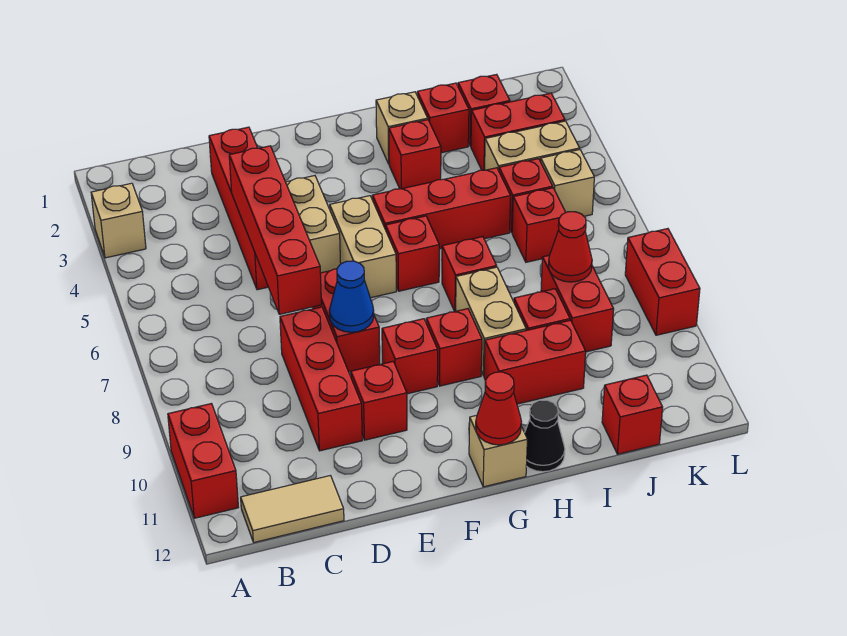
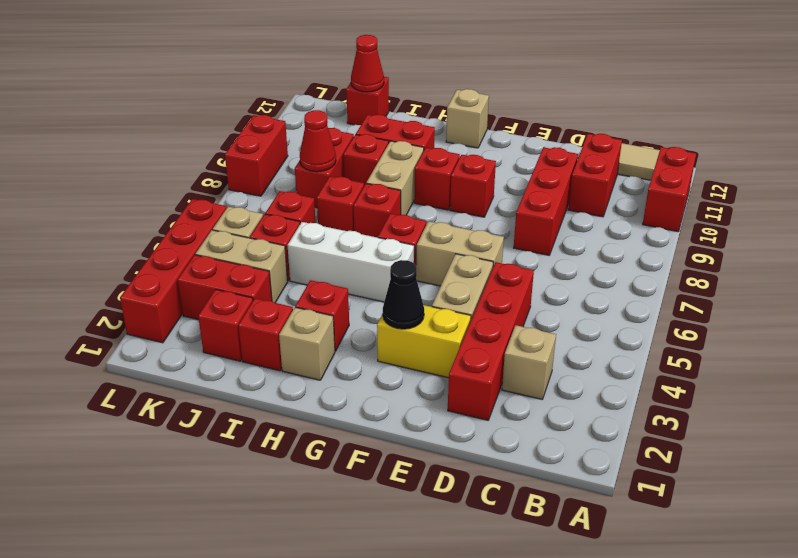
tan brick A3 level 1 -> tan brick C3 level 1
red brick D4:D7 level 2 -> red brick L2:L5 level 1
none -> yellow brick E3:F3 level 1
red brick E7:E8 level 1 -> red brick C10:C11 level 1
blue cone E8 level 2 -> none
red brick E10 level 1 -> red brick I7 level 1
tan brick F5:F6 level 1 -> tan brick E6:F6 level 1
red brick G5:I5 level 1 -> white brick G5:I5 level 1
red cone G12 level 2 -> red cone J12 level 2
black cone H12 level 1 -> black cone F3 level 2

